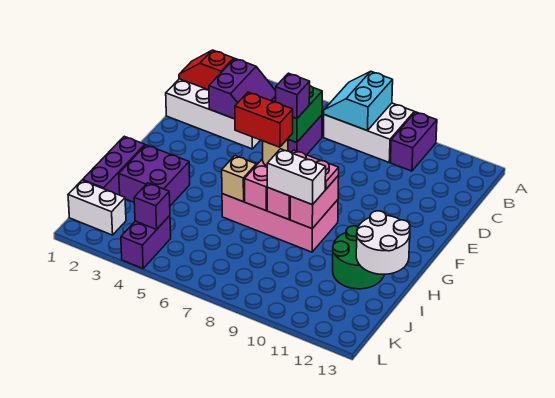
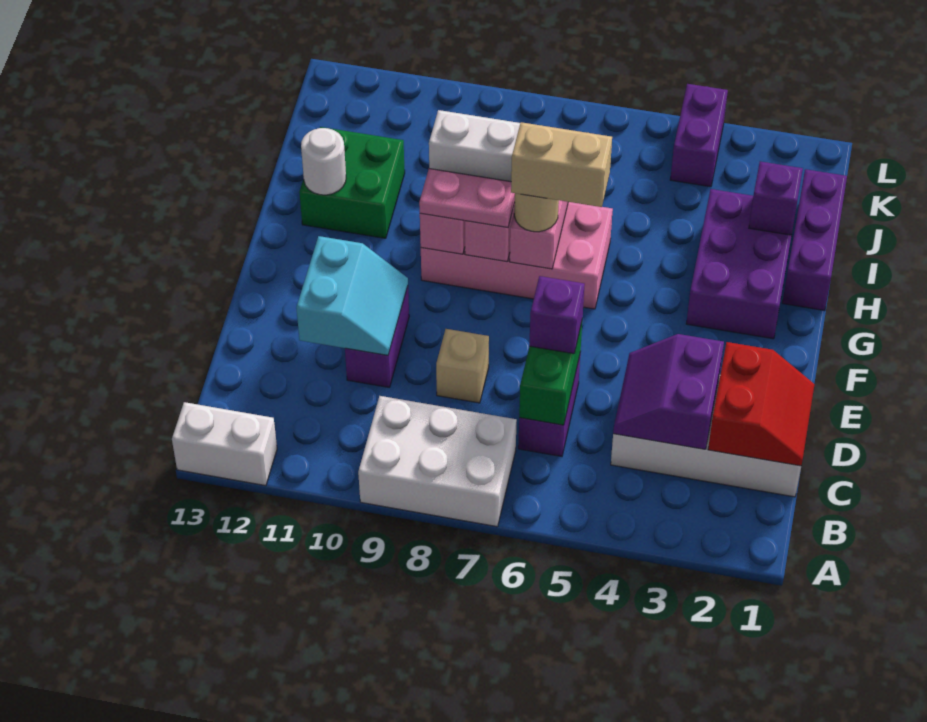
cyan slope A7:B8 level 2 top 8 -> cyan slope D10:E11 level 2 top 11
purple brick A10:B10 level 1 -> purple brick D10:E10 level 1
red slope C1:C2 level 2 top 2 -> red slope C1:D2 level 2 top 2
red brick G6:G7 level 4 -> tan brick G6:G7 level 4
purple brick H2:I3 level 1 -> purple brick G2:I3 level 1
tan brick H6 level 2 -> tan brick D8 level 1
green round brick H11:I12 level 1 -> green brick H11:I12 level 1
white round brick H12:I13 level 2 -> white round brick H12 level 2
white brick K1:K2 level 1 -> white brick A12:A13 level 1
purple brick K4 level 2 -> purple brick I2 level 2

